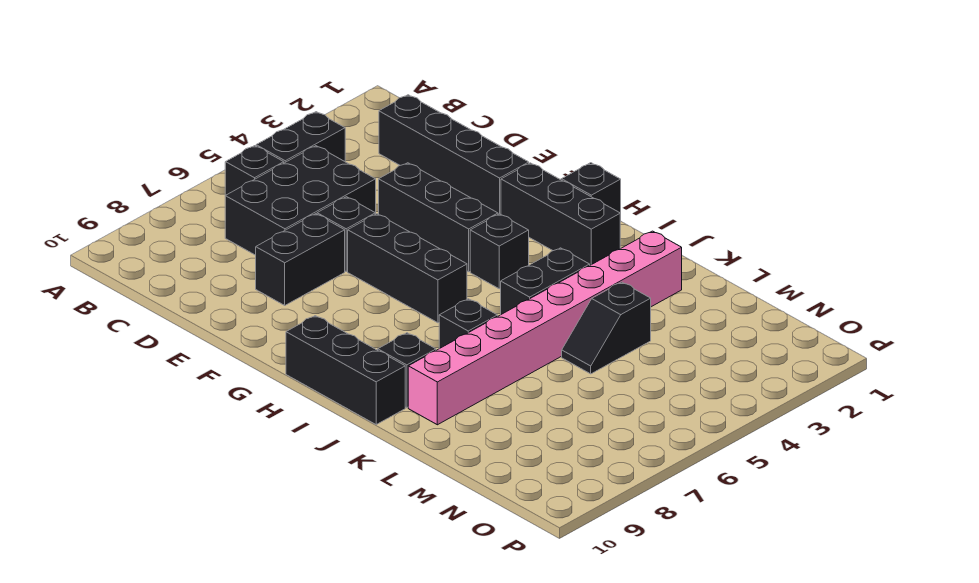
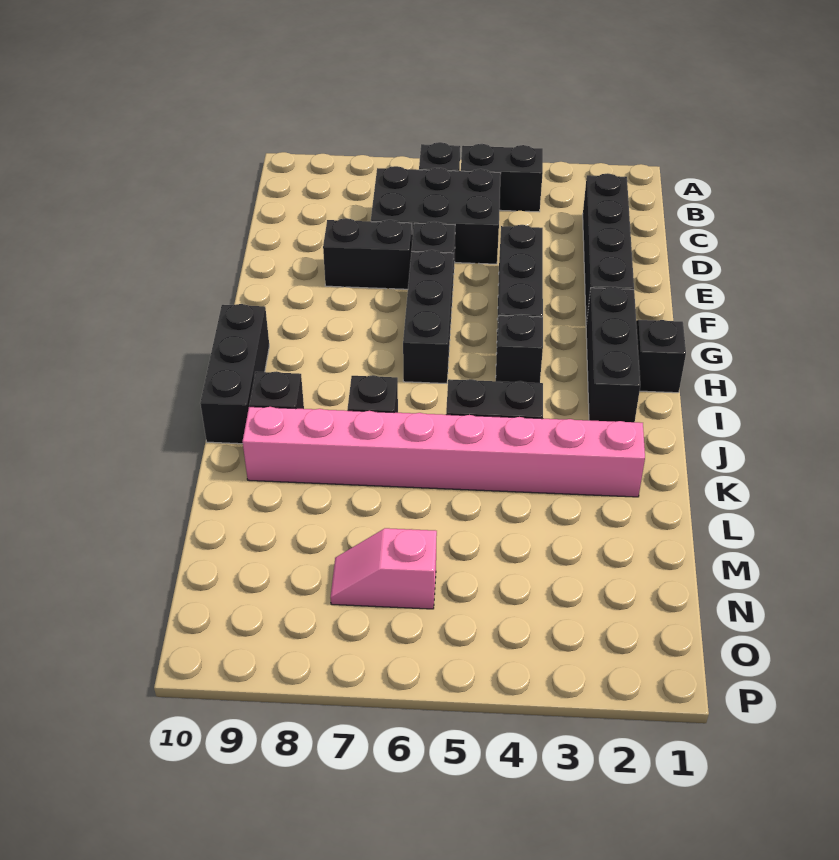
black slope L4:L5 level 1 top 4 -> none
none -> pink slope N6:N7 level 1 top 6

